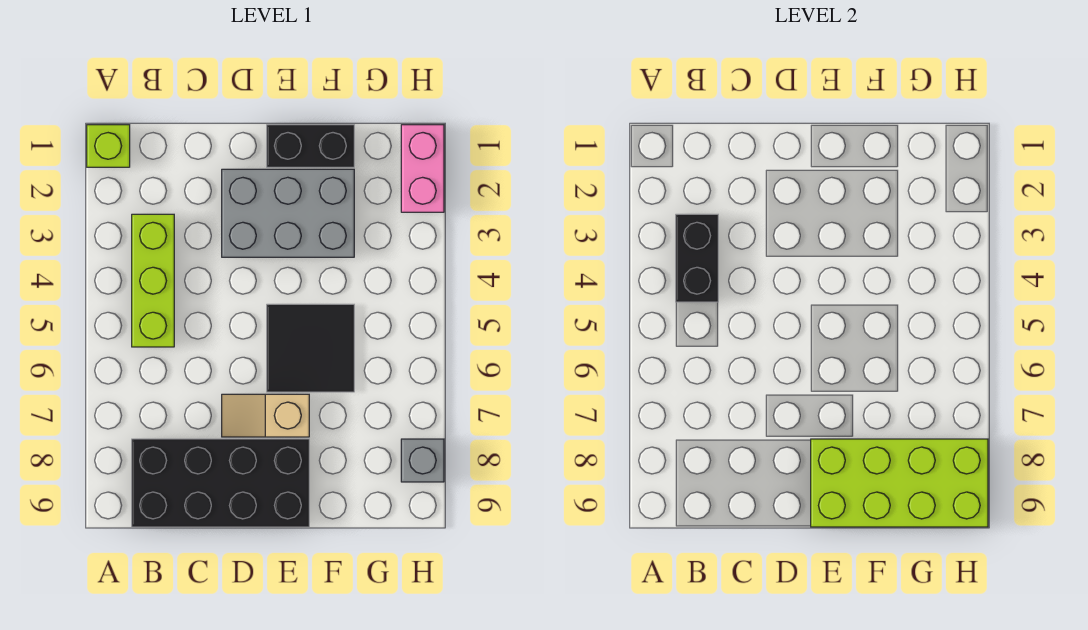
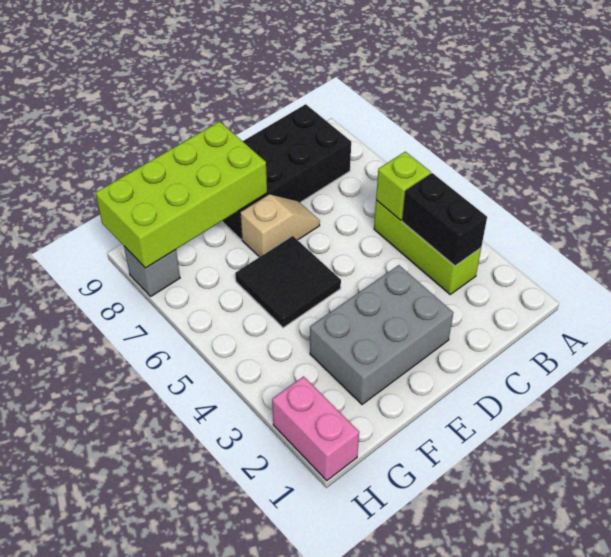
lime brick A1 level 1 -> lime brick B5 level 2
black brick E1:F1 level 1 -> none

